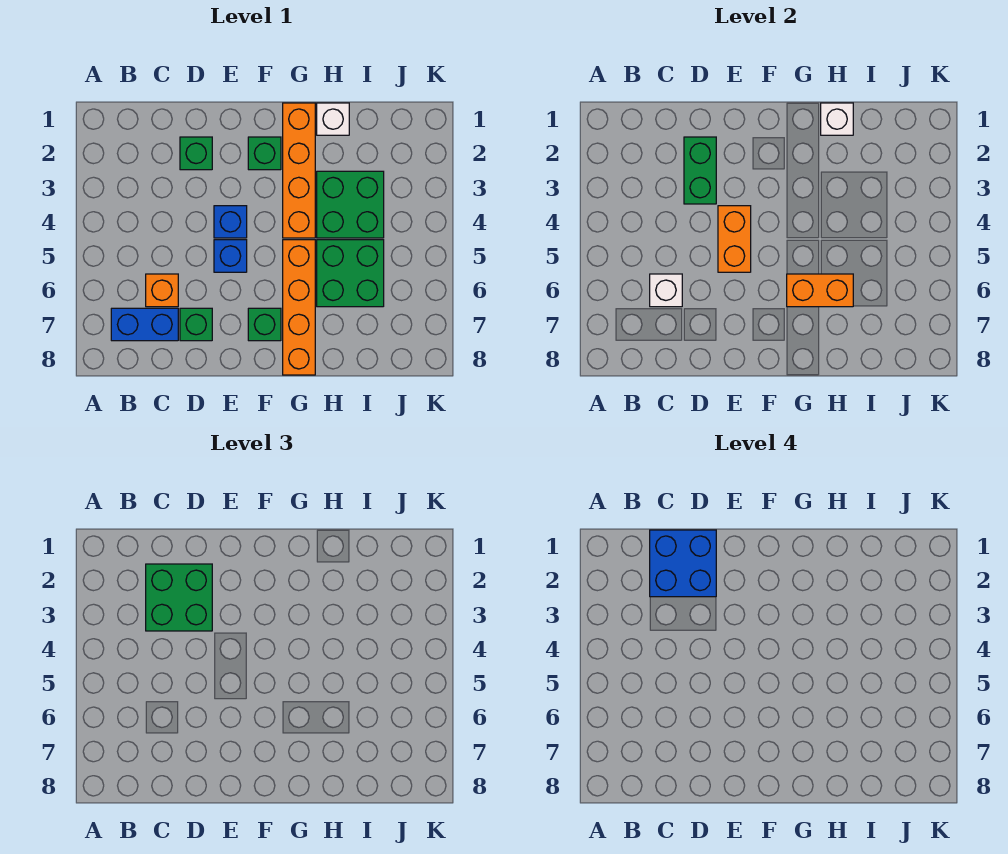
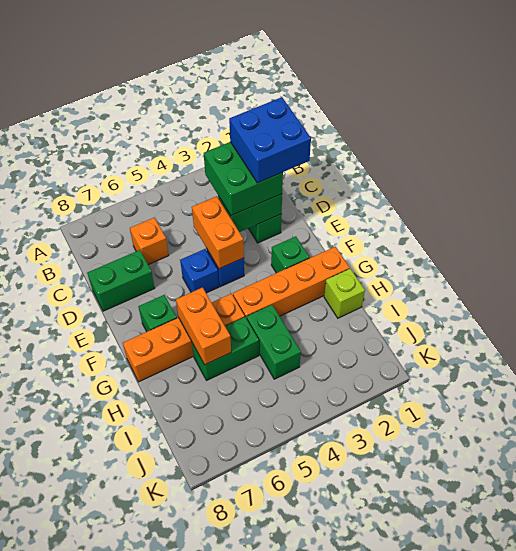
blue brick B7:C7 level 1 -> none
white brick C6 level 2 -> none
green brick D7 level 1 -> green brick D7:D8 level 1
orange brick E4:E5 level 2 -> orange brick D4:E4 level 2
white brick H1 level 1 -> lime brick H1 level 1
white brick H1 level 2 -> none
green brick H3:I4 level 1 -> green brick H4:I4 level 1
green brick H5:I6 level 1 -> green brick H5:H6 level 1

